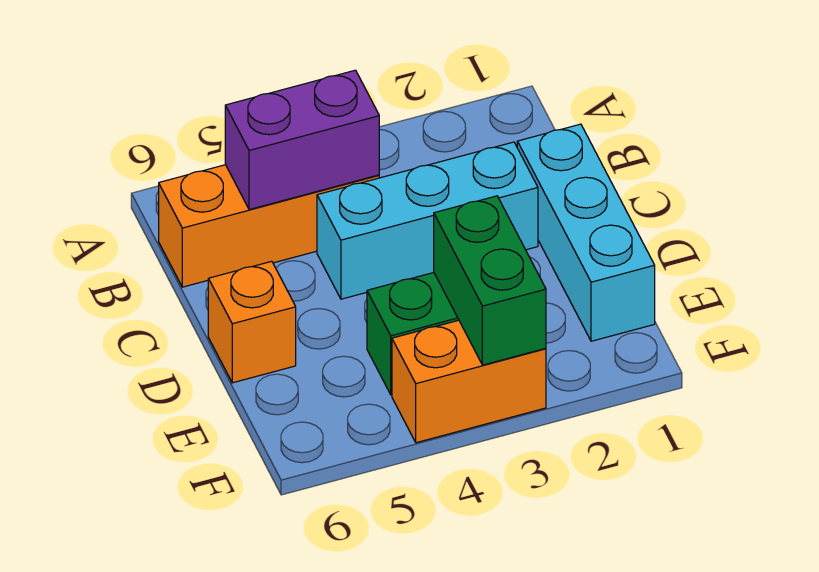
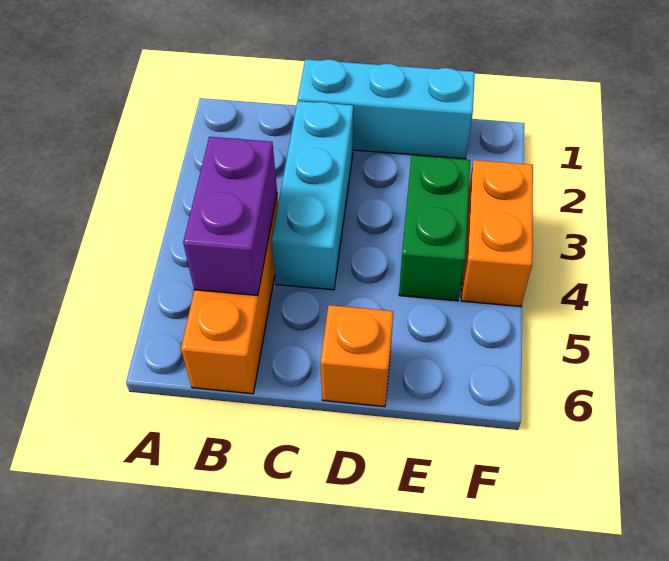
green brick E3:F3 level 2 -> none

